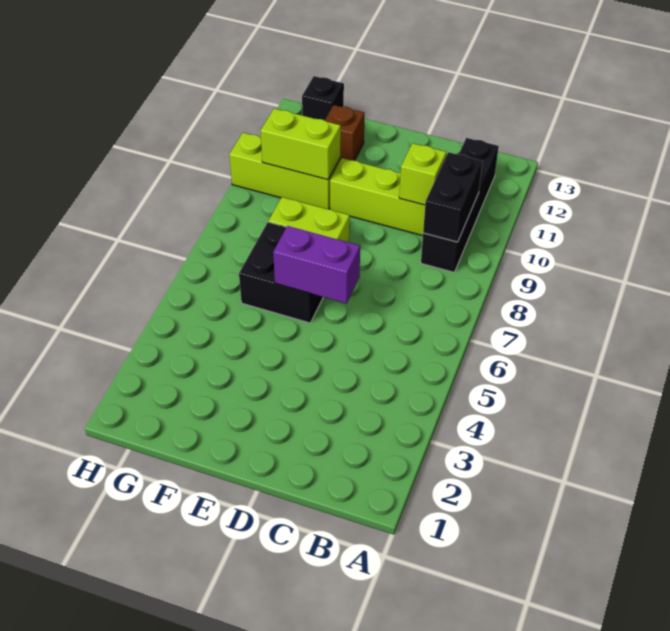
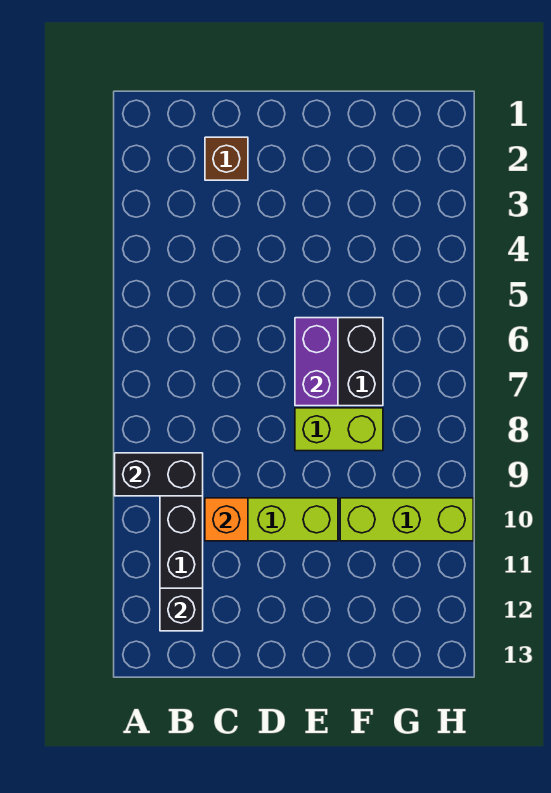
black brick B9:B10 level 2 -> black brick A9:B9 level 2
lime brick C10 level 2 -> orange brick C10 level 2
purple brick D6:E6 level 2 -> purple brick E6:E7 level 2
lime brick F10:G10 level 2 -> none
brown brick F12 level 1 -> brown brick C2 level 1
black brick G13 level 1 -> black brick B12 level 2

